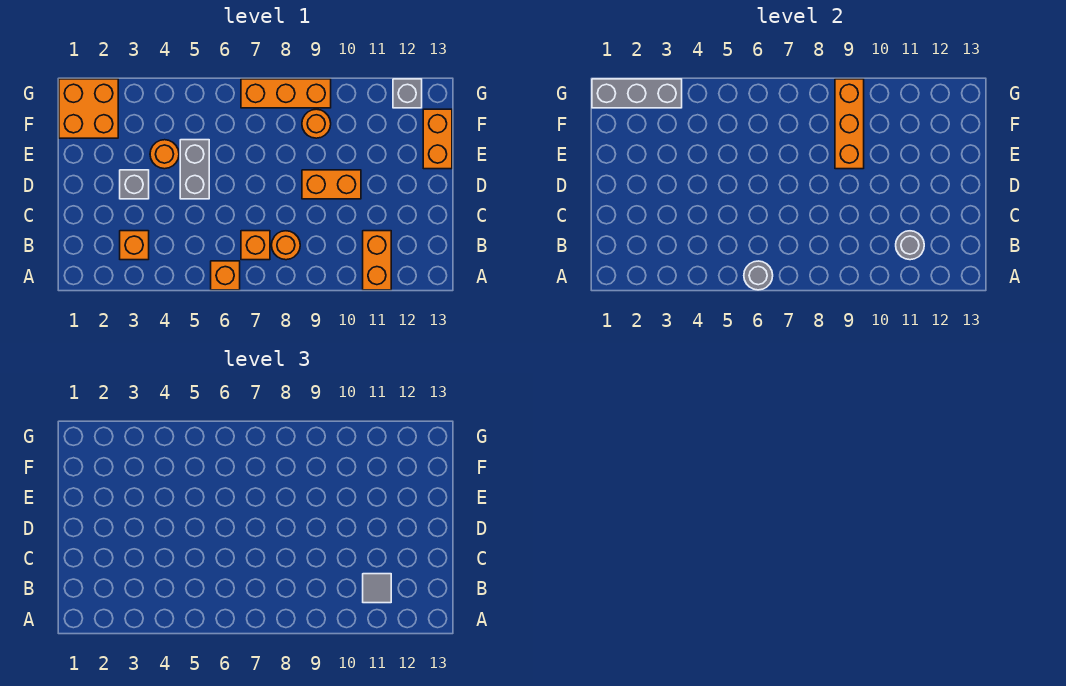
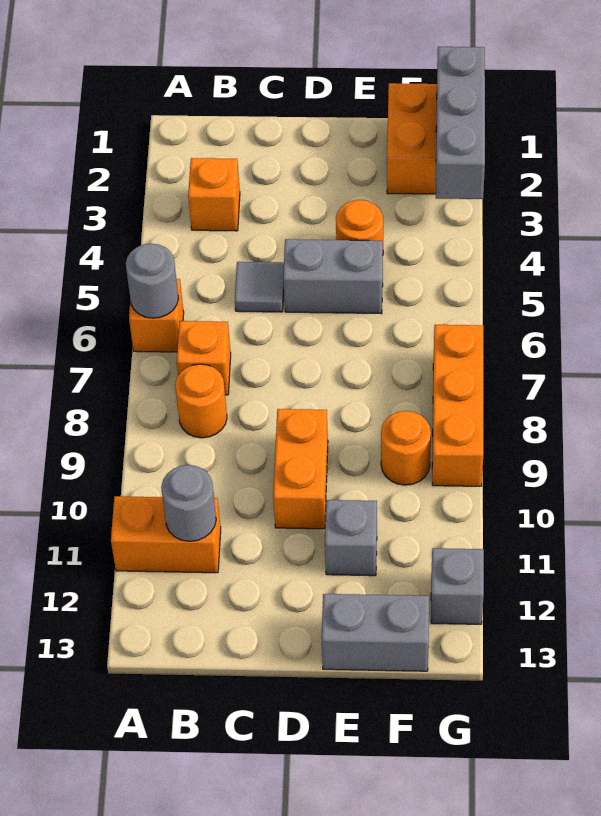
grey tile B11 level 3 -> grey tile C5 level 1
grey brick D3 level 1 -> grey brick E11 level 1
orange brick E9:G9 level 2 -> none
orange brick E13:F13 level 1 -> grey brick E13:F13 level 1

